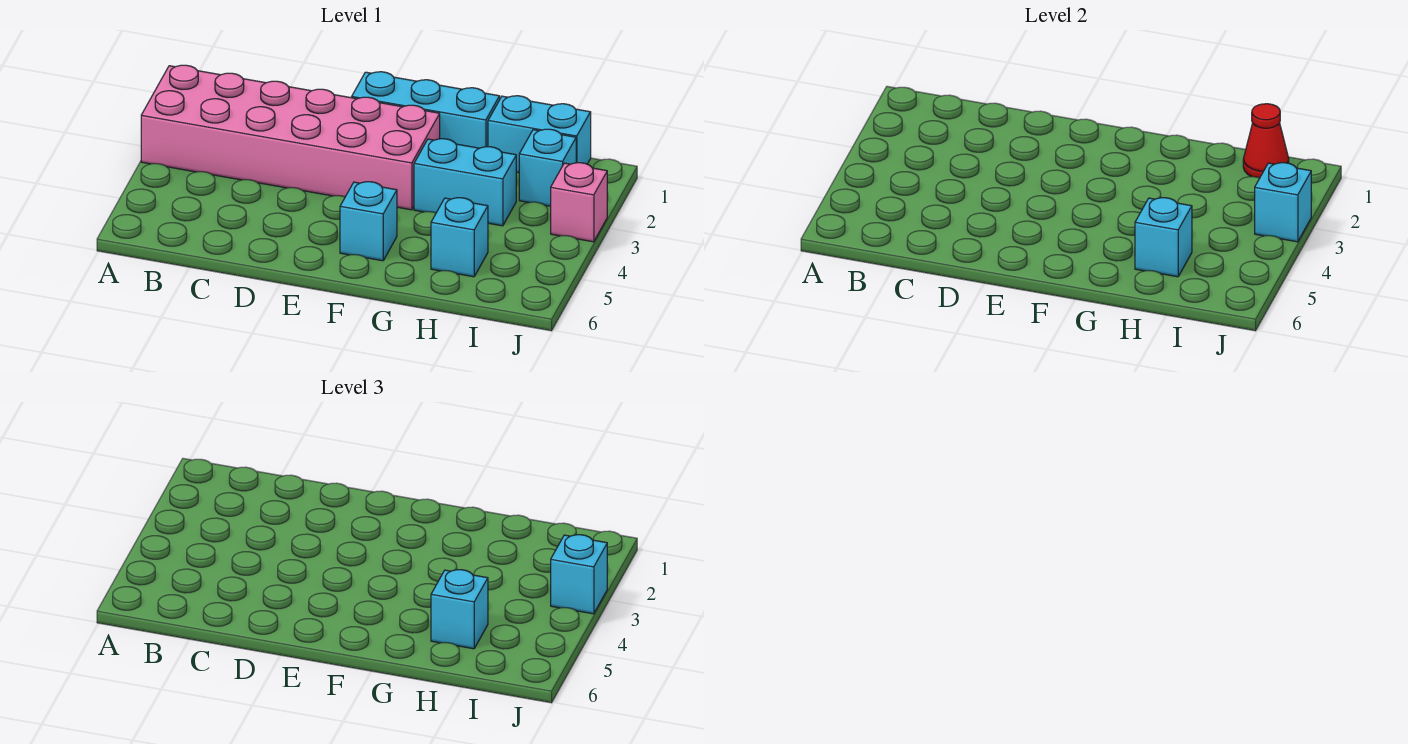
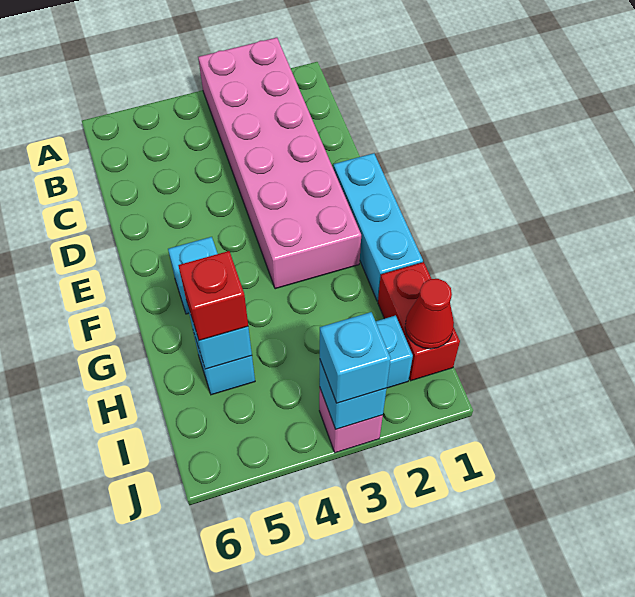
cyan brick G3:H3 level 1 -> none
cyan brick H1:I1 level 1 -> red brick H1:I1 level 1
cyan brick H5 level 3 -> red brick H5 level 3

